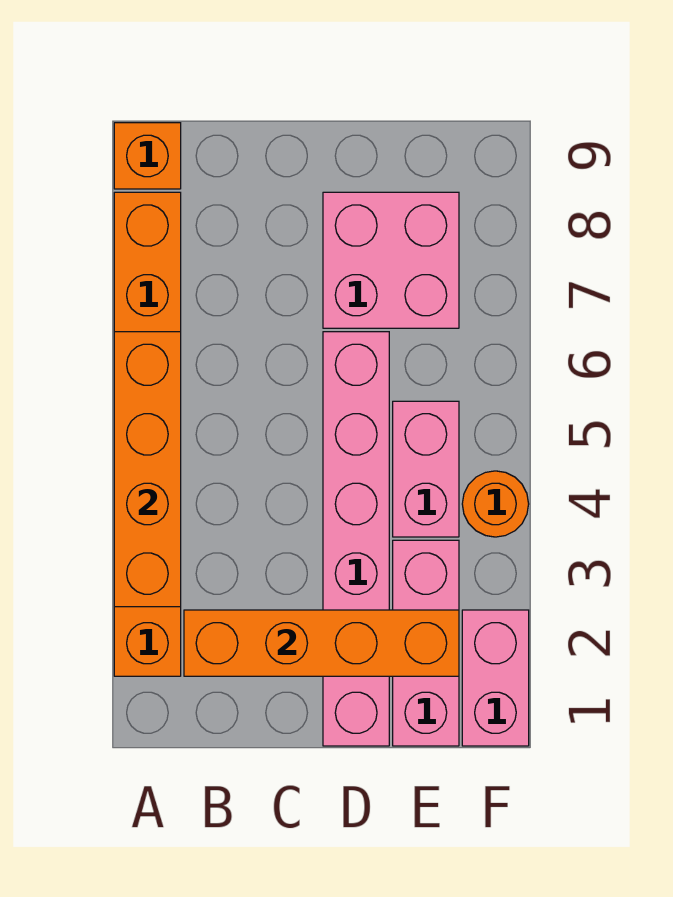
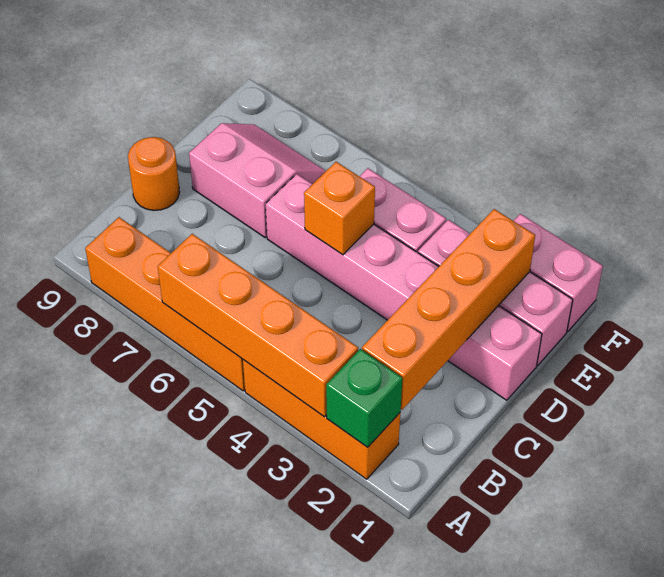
none -> green brick A2 level 2
orange brick A9 level 1 -> orange brick D5 level 2
pink brick D7:E8 level 1 -> pink slope D7:E8 level 1 top D
orange round brick F4 level 1 -> orange round brick C9 level 1

